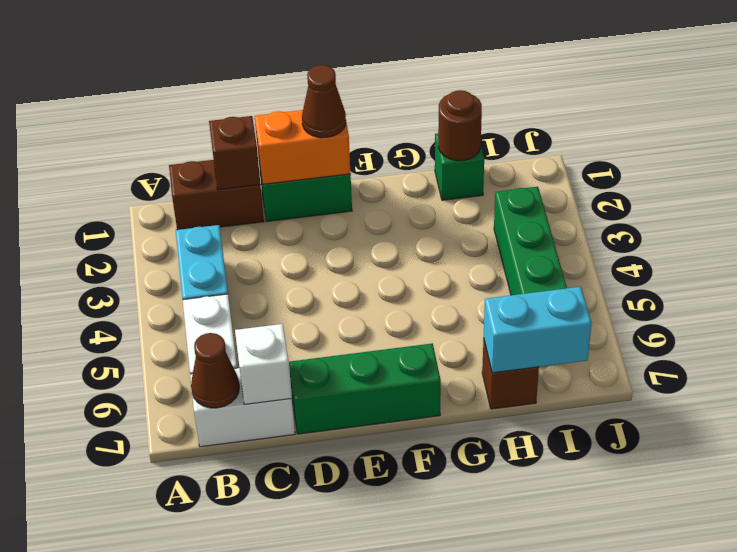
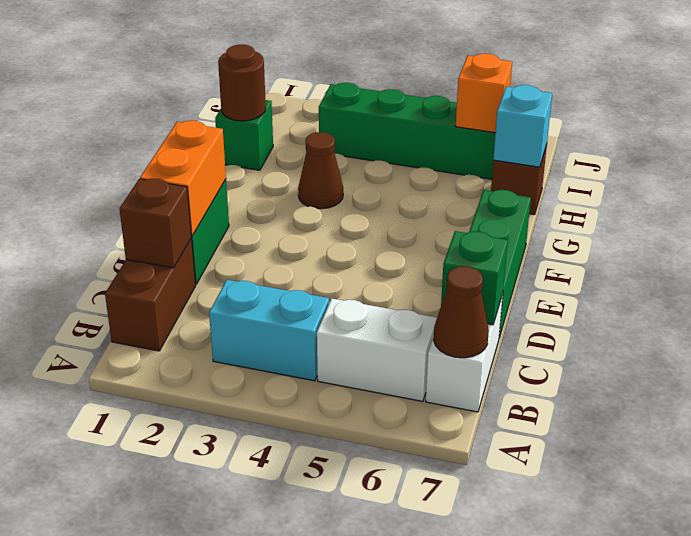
white brick C7 level 2 -> green brick C7 level 2
brown cone E1 level 3 -> brown cone G3 level 1
cyan brick H7:I7 level 2 -> cyan brick H7 level 2
none -> orange brick I6 level 2

